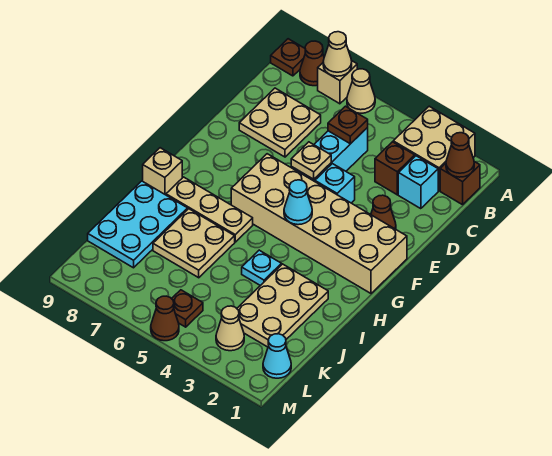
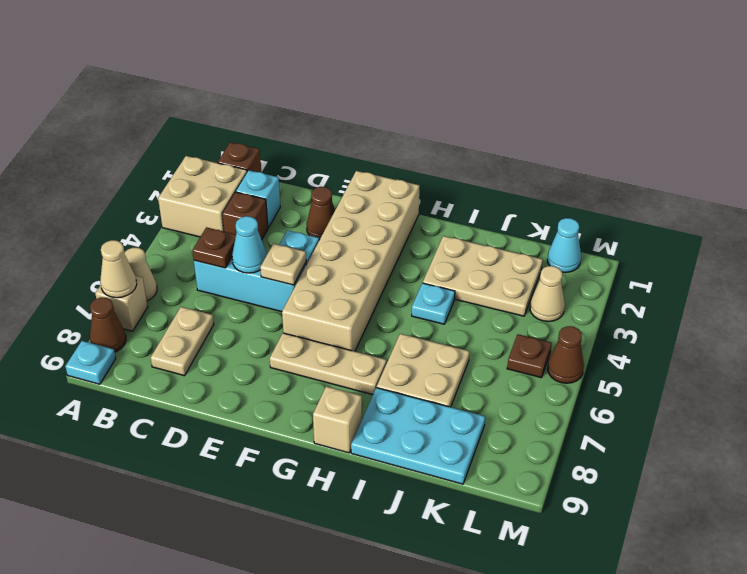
brown plate A9 level 1 -> cyan plate A9 level 1
brown cone B1 level 2 -> none
tan plate C7:D8 level 1 -> tan plate C7:C8 level 1
cyan cone G4 level 2 -> cyan cone D5 level 2
tan plate H6:H8 level 1 -> tan plate F7:H7 level 1

